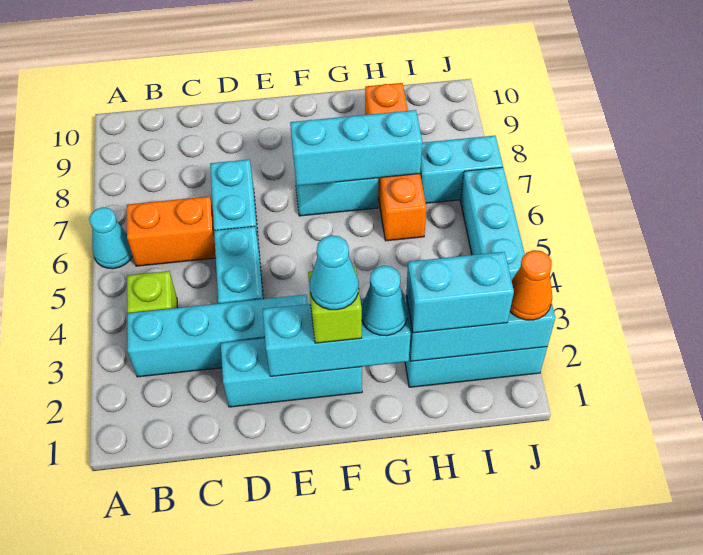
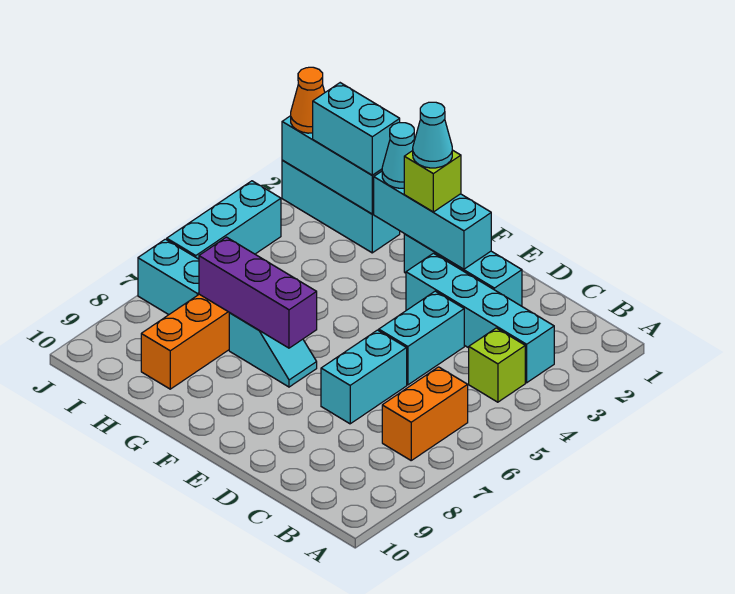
cyan cone A6 level 1 -> none
orange brick B6:C6 level 1 -> orange brick B6:B7 level 1
cyan brick F7:H7 level 2 -> purple brick F7:H7 level 2

